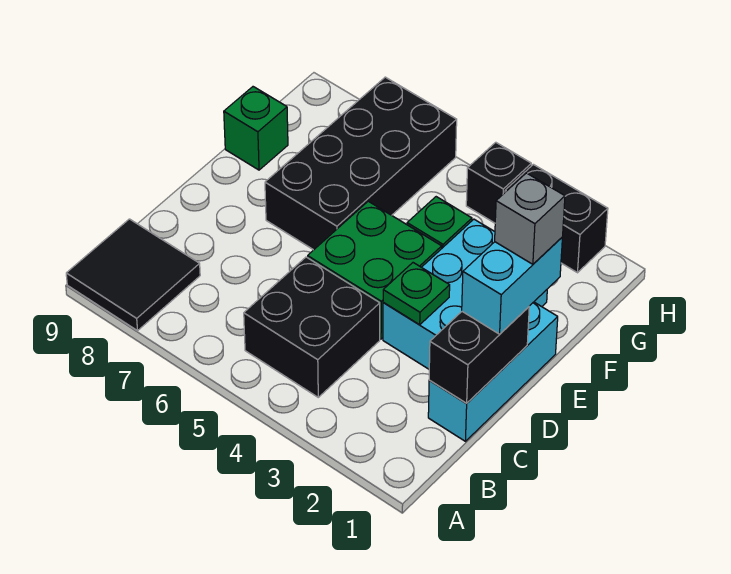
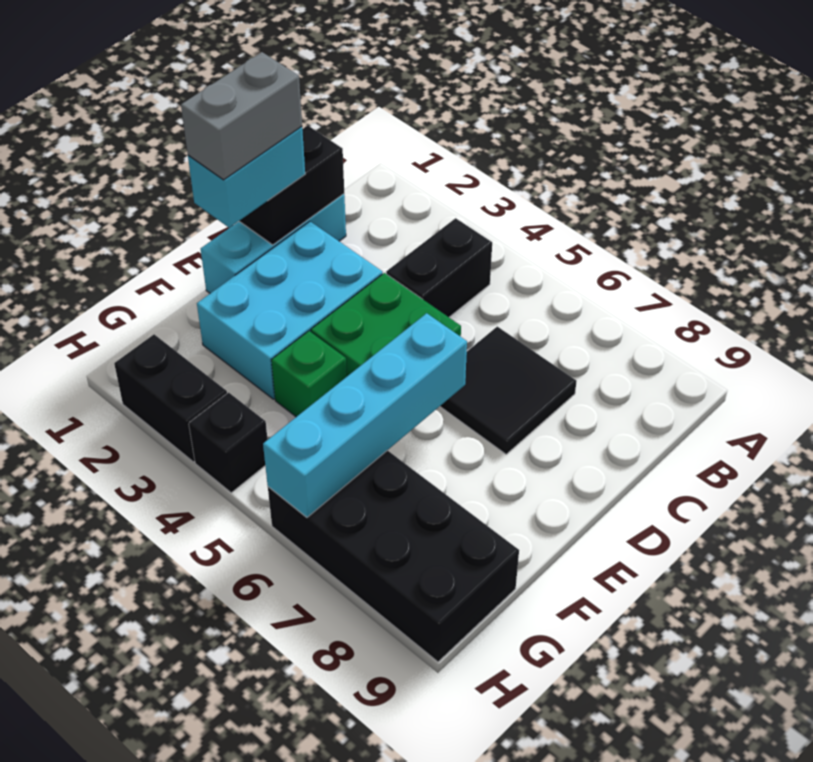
black tile A8:B9 level 1 -> black tile C6:D7 level 1
black brick B4:C5 level 1 -> black brick B4:C4 level 1
green plate D3 level 2 -> none
grey brick E1 level 4 -> grey brick D1:E1 level 4
black brick E6:H7 level 1 -> black brick G6:H9 level 1
none -> cyan brick E6:H6 level 2
green brick F9 level 1 -> none

